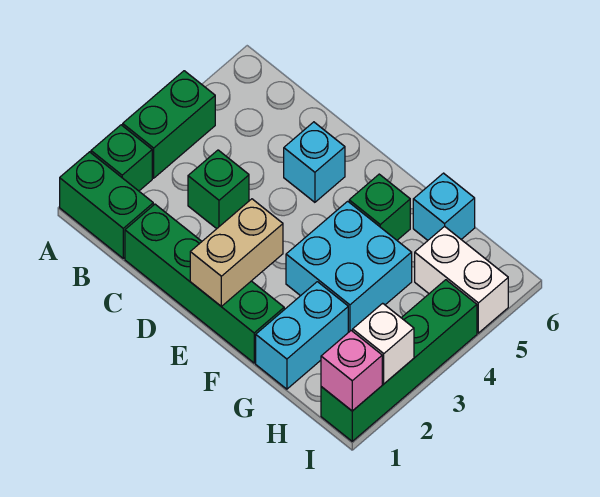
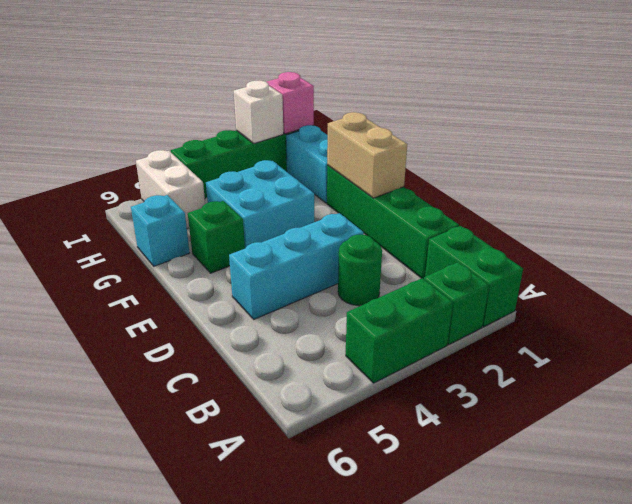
green brick C3 level 1 -> green round brick C3 level 1
cyan brick D5 level 1 -> cyan brick D3:D5 level 1
tan brick E1:E2 level 2 -> tan brick E1:F1 level 2
cyan brick G1:G2 level 1 -> cyan brick G1:H1 level 1

